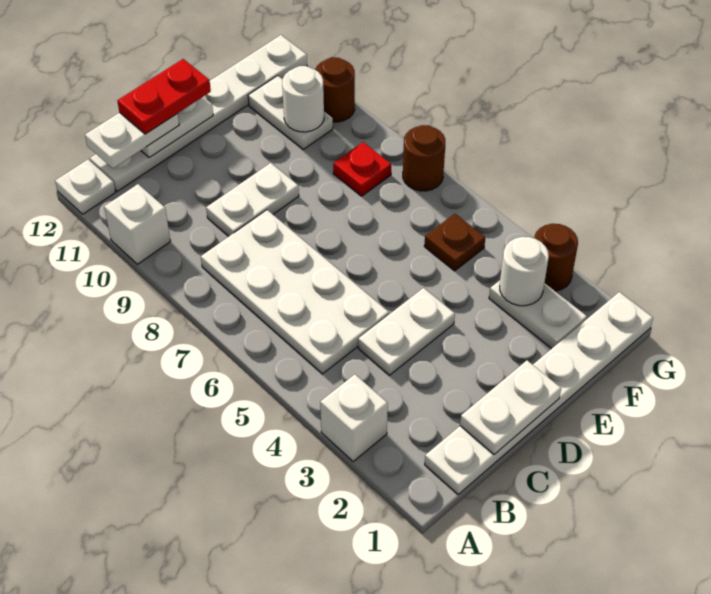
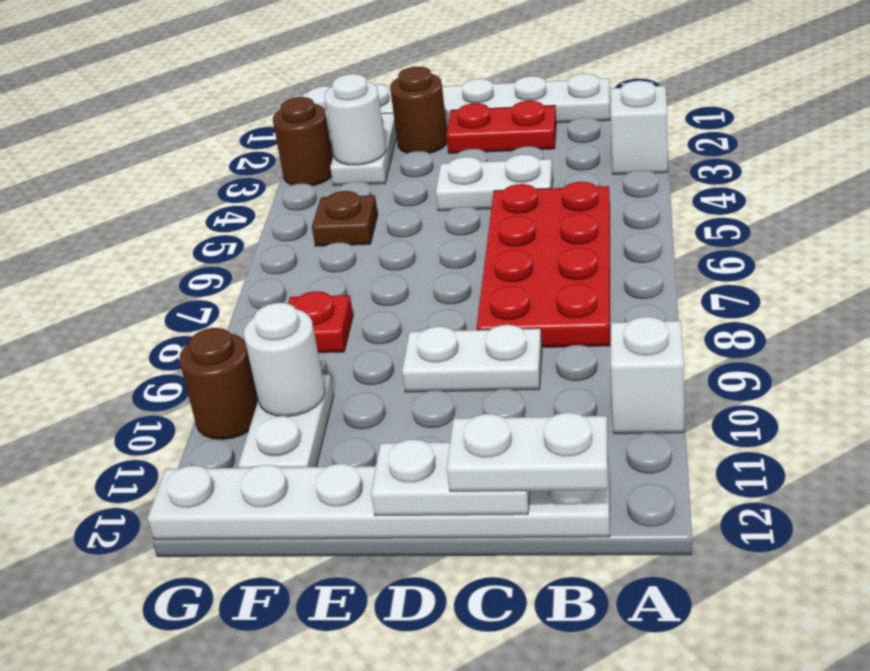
white plate A12 level 1 -> none
white plate B5:C8 level 1 -> red plate B5:C8 level 1
white plate C1:D1 level 2 -> none
red plate C12:D12 level 4 -> red plate C2:D2 level 1
brown round brick G7 level 1 -> brown round brick E2 level 1

